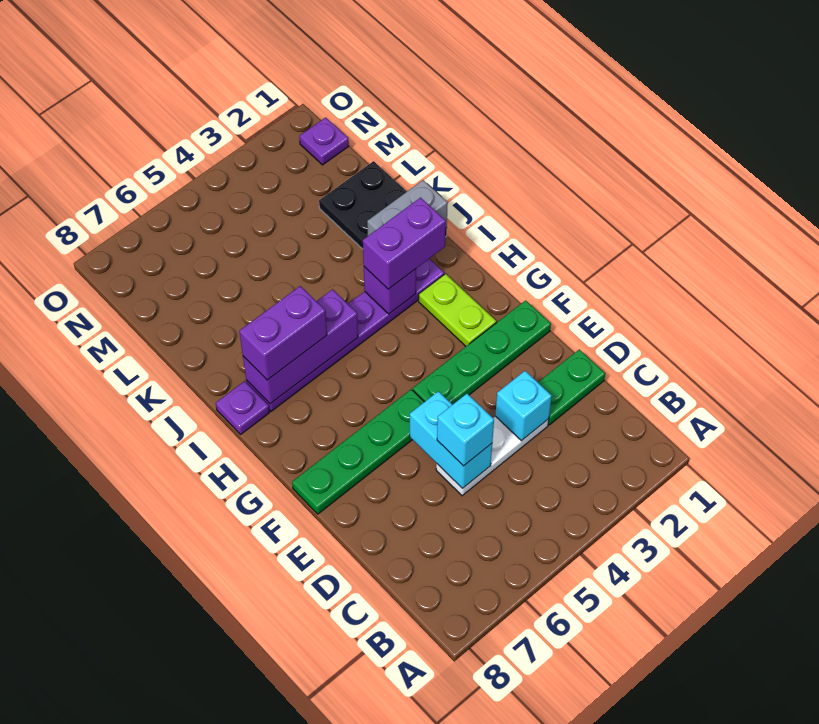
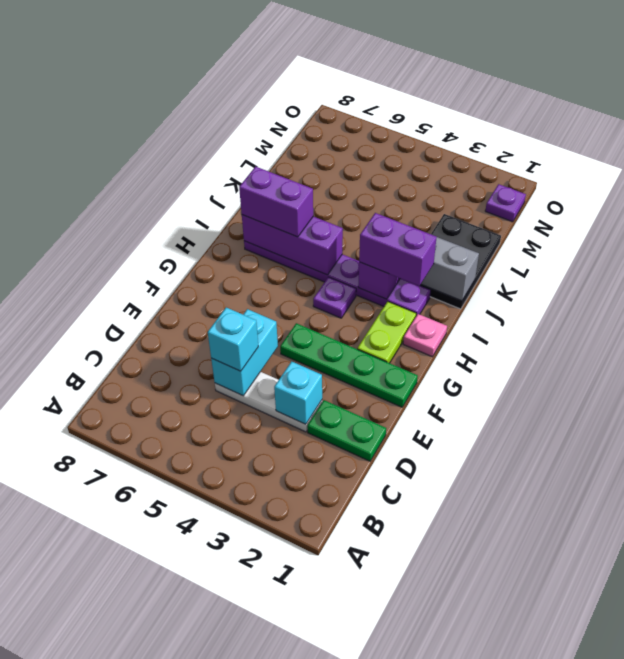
green plate F5:F8 level 1 -> none
none -> pink plate H1 level 1
purple plate I8 level 1 -> purple plate H4 level 1

